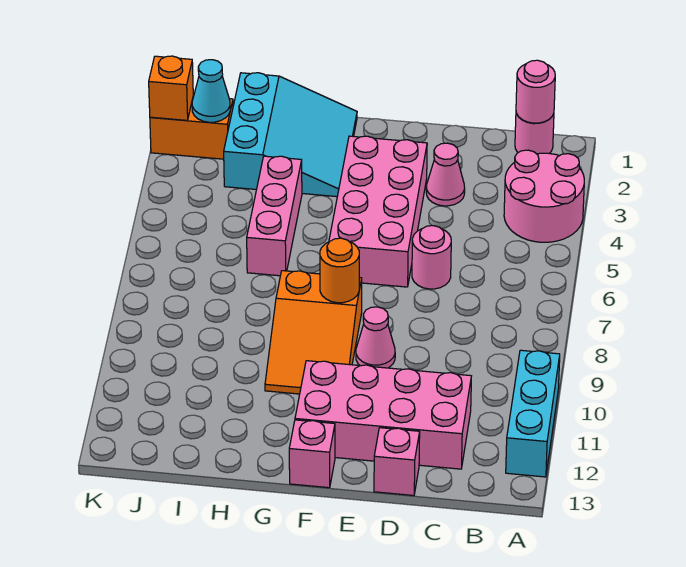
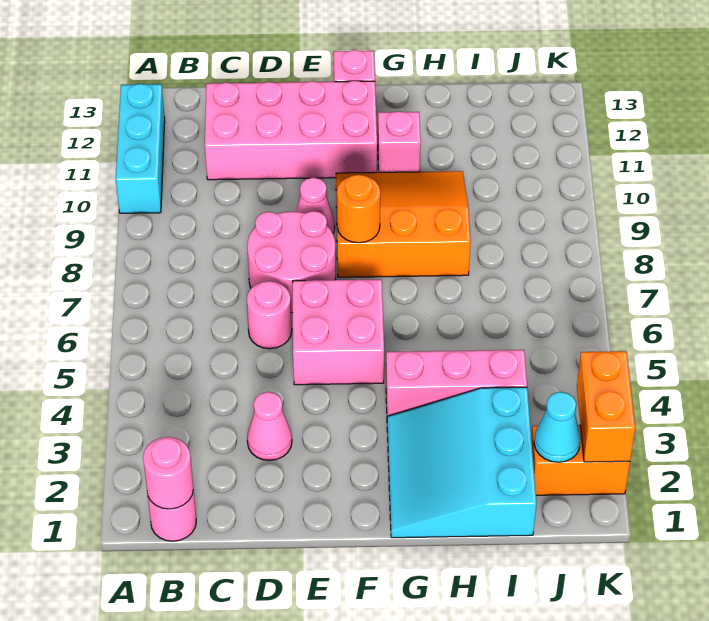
pink round brick A3:B4 level 1 -> pink round brick D7:E8 level 1
pink brick D13 level 1 -> pink brick G11 level 1
pink brick E3:F6 level 1 -> pink brick E5:F6 level 1
orange slope F8:G10 level 1 top 8 -> orange slope F8:H10 level 1 top 8
pink brick H4:H6 level 1 -> pink brick G4:I4 level 1
orange brick K2 level 2 -> orange brick K2:K3 level 2

